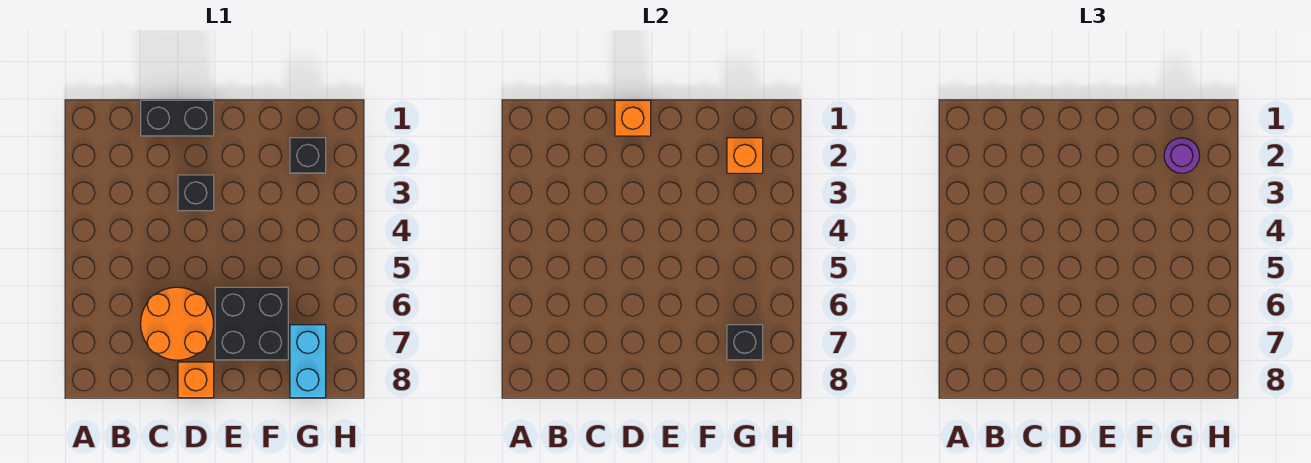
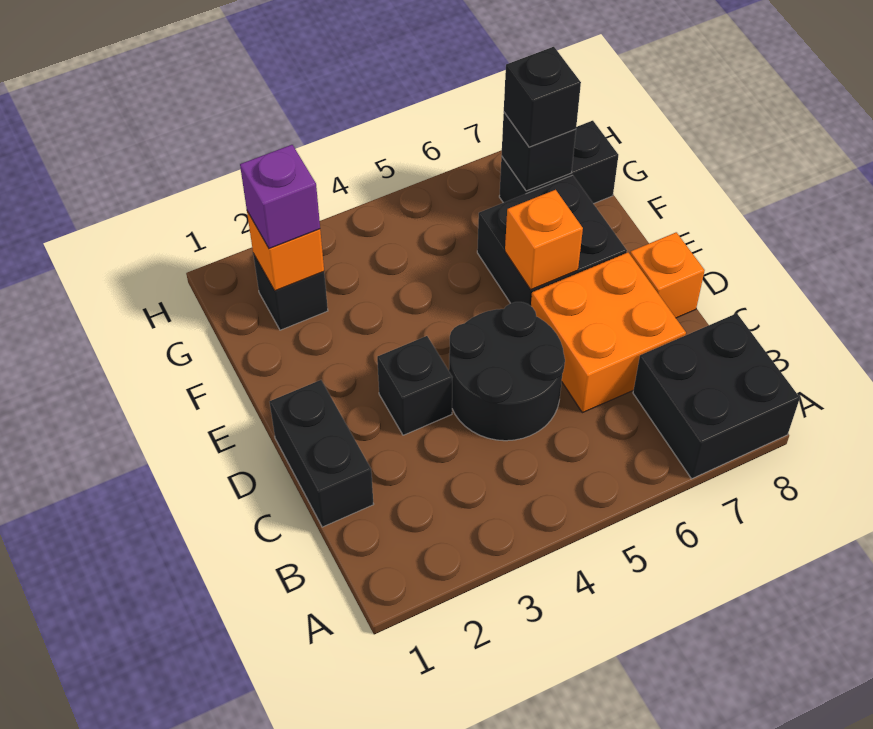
none -> black brick A7:B8 level 1
none -> black round brick C4:D5 level 1
orange round brick C6:D7 level 1 -> orange brick C6:D7 level 1
orange brick D1 level 2 -> orange brick E6 level 2
purple round brick G2 level 3 -> purple brick G2 level 3
cyan brick G7:G8 level 1 -> black brick G7:G8 level 1
none -> black brick G7 level 3

